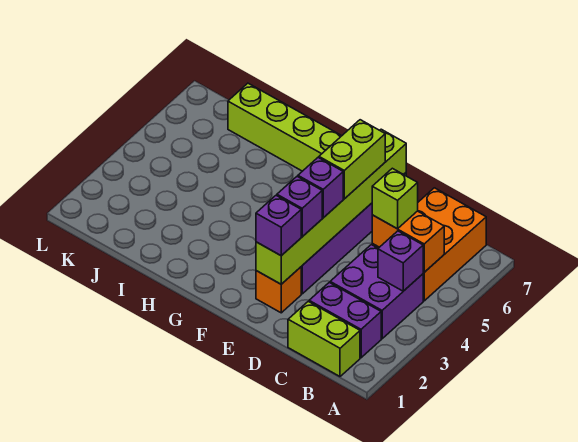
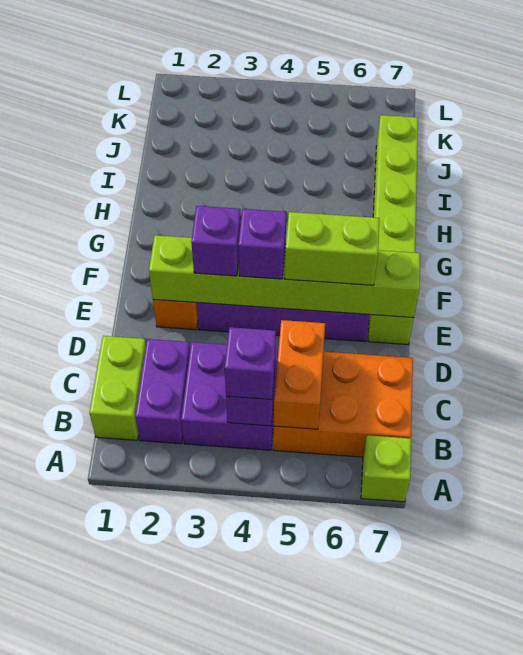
lime brick C5 level 3 -> lime brick A7 level 1
purple brick E2 level 3 -> purple brick B4 level 3

